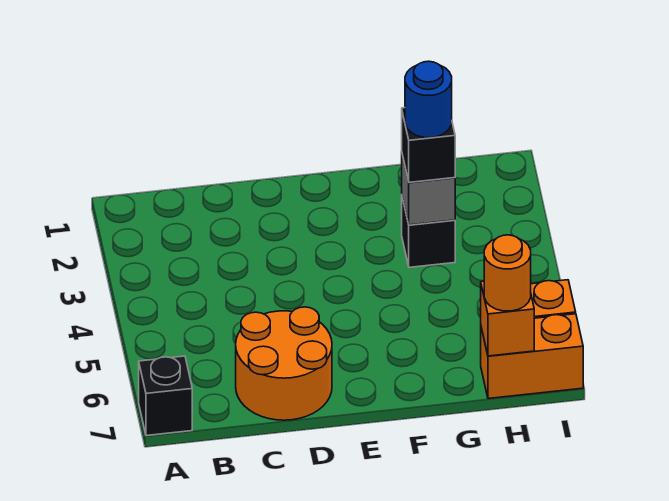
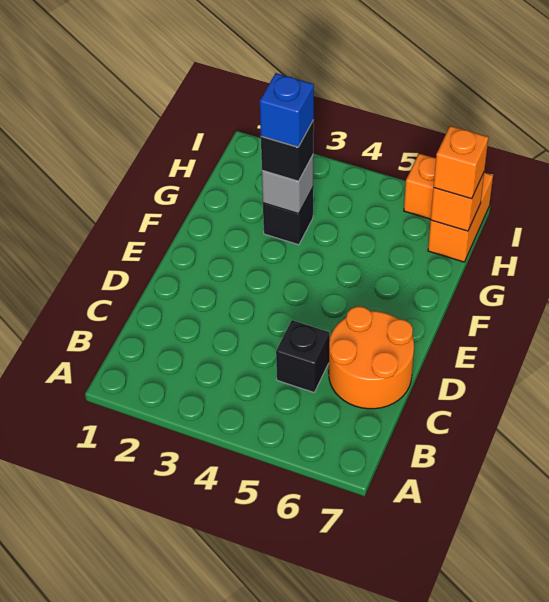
black brick A7 level 1 -> black brick C5 level 1
blue round brick G3 level 4 -> blue brick G3 level 4
orange round brick H7 level 3 -> orange brick H7 level 3

